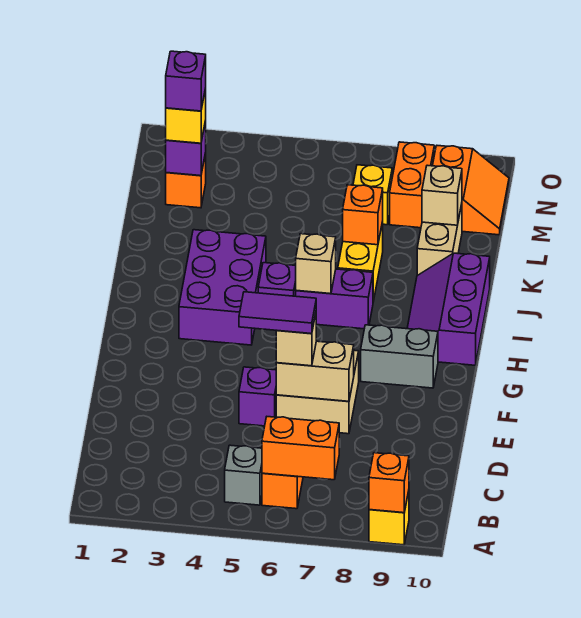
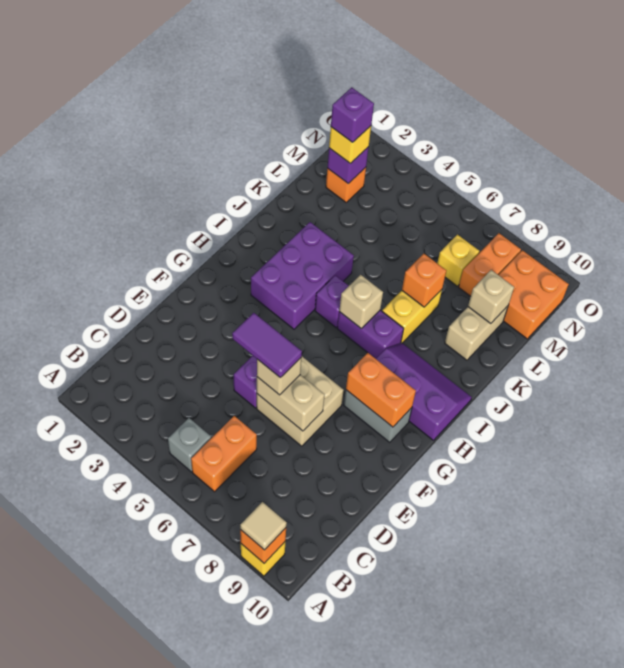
none -> tan tile A9 level 3
orange brick B6:B7 level 2 -> orange brick G8:G9 level 2
purple slope H9:J10 level 1 top 10 -> purple slope H8:I10 level 1 top H
orange slope M9:N10 level 1 top 9 -> orange brick M9:N10 level 1

